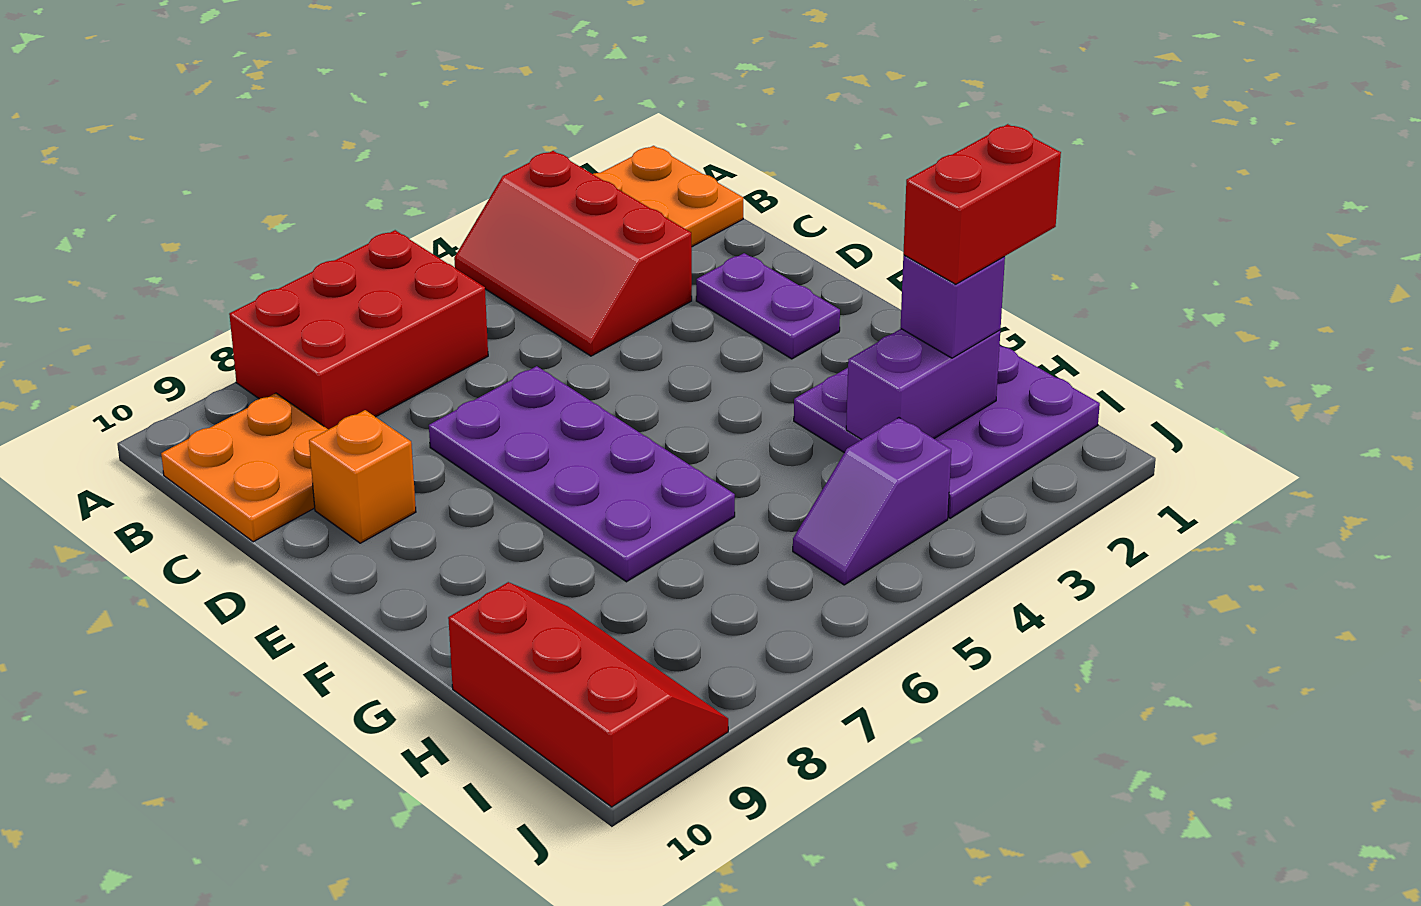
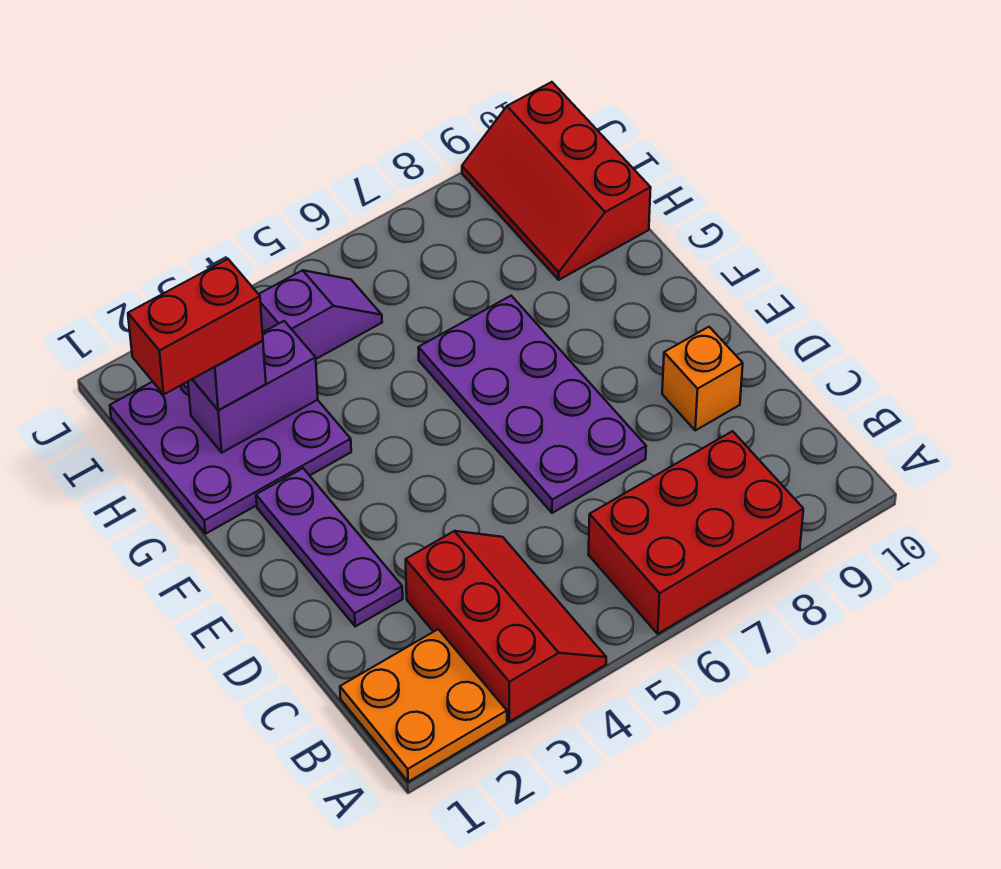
orange plate B9:C10 level 1 -> none
purple plate D2:E2 level 1 -> purple plate D2:F2 level 1

